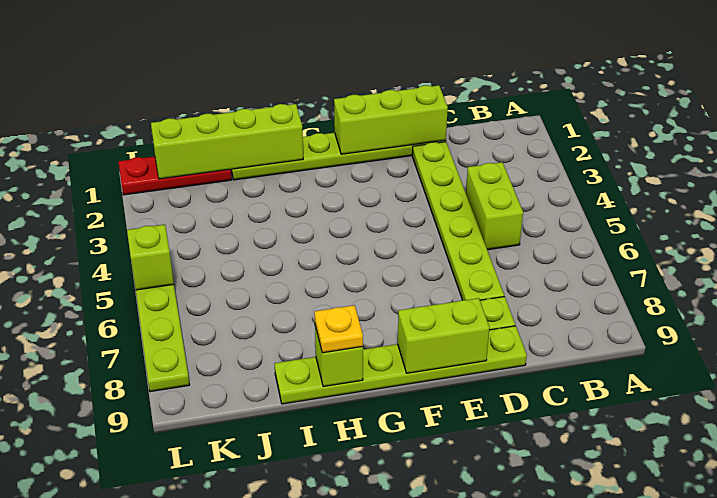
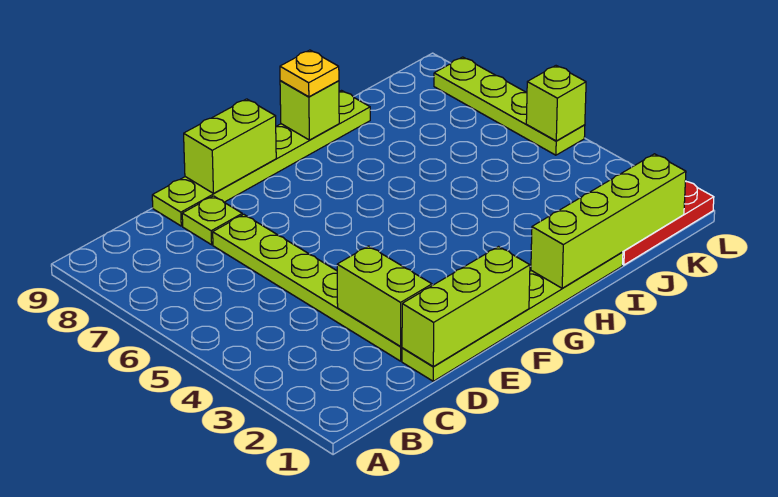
lime brick C4:C5 level 1 -> lime brick D2:D3 level 2

